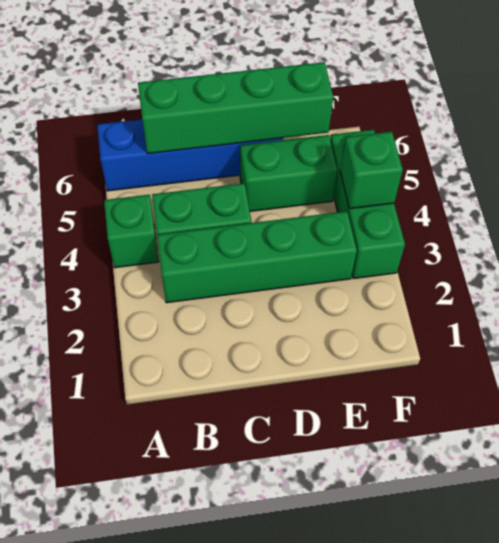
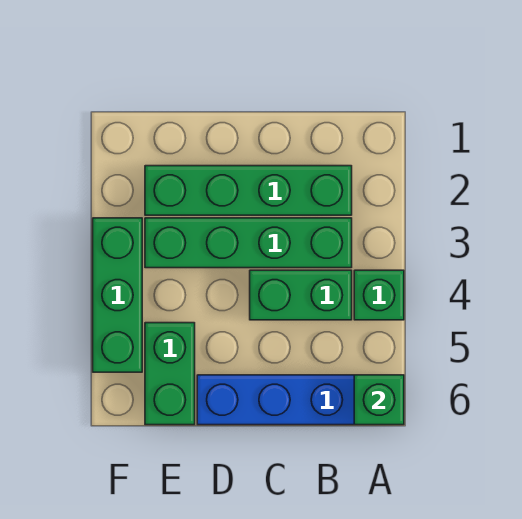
green brick B6:E6 level 2 -> green brick B2:E2 level 1
green brick D5:E5 level 1 -> green brick E5:E6 level 1
green brick F4 level 2 -> green brick A6 level 2

